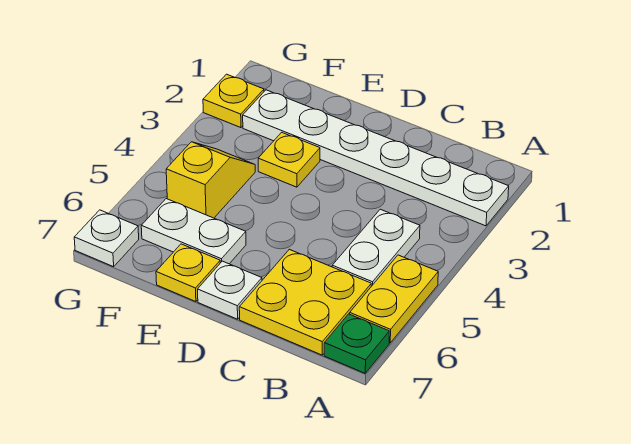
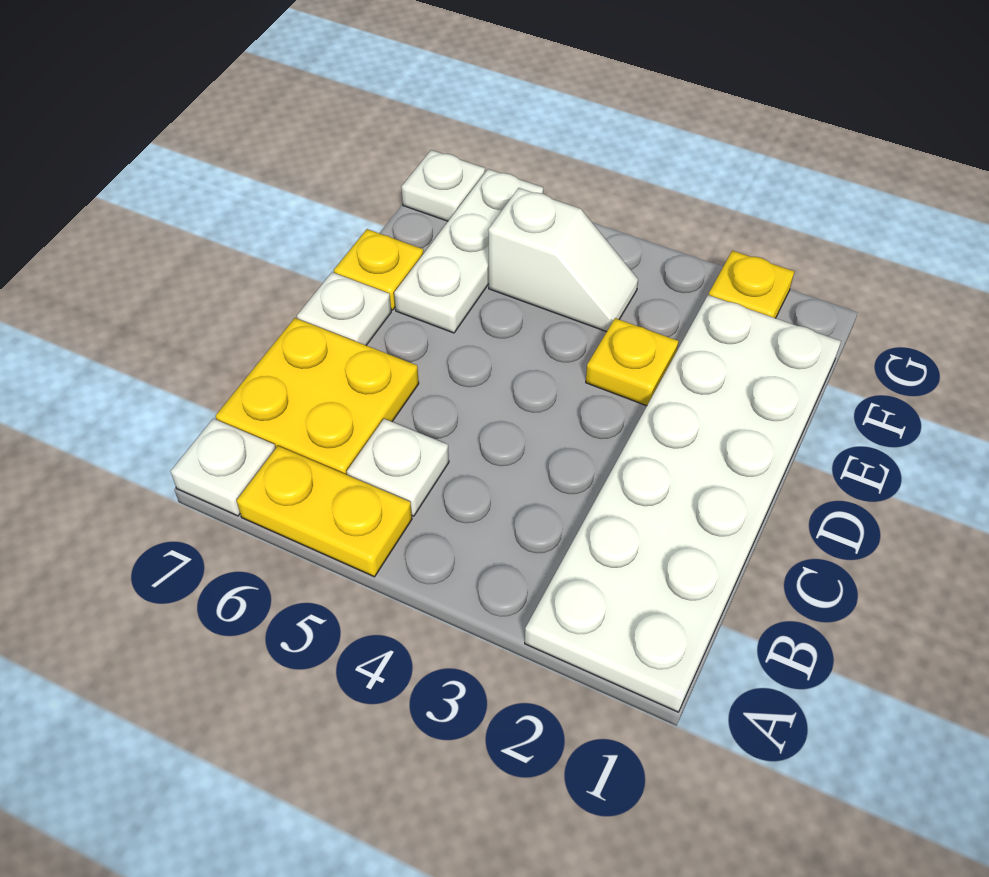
white plate A2:F2 level 1 -> white plate A1:F2 level 1
green plate A7 level 1 -> white plate A7 level 1
white plate B4:B5 level 1 -> white plate B5 level 1
white plate E6:F6 level 1 -> white plate E6:G6 level 1
yellow slope F4:F5 level 1 top 5 -> white slope F4:F5 level 1 top 5

